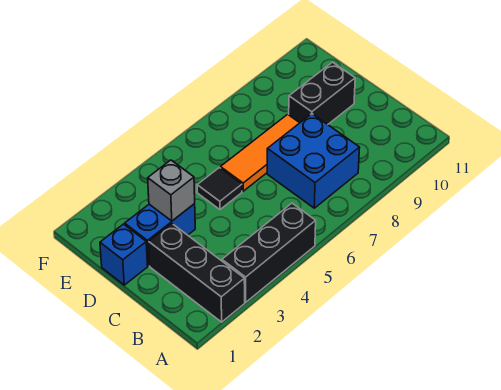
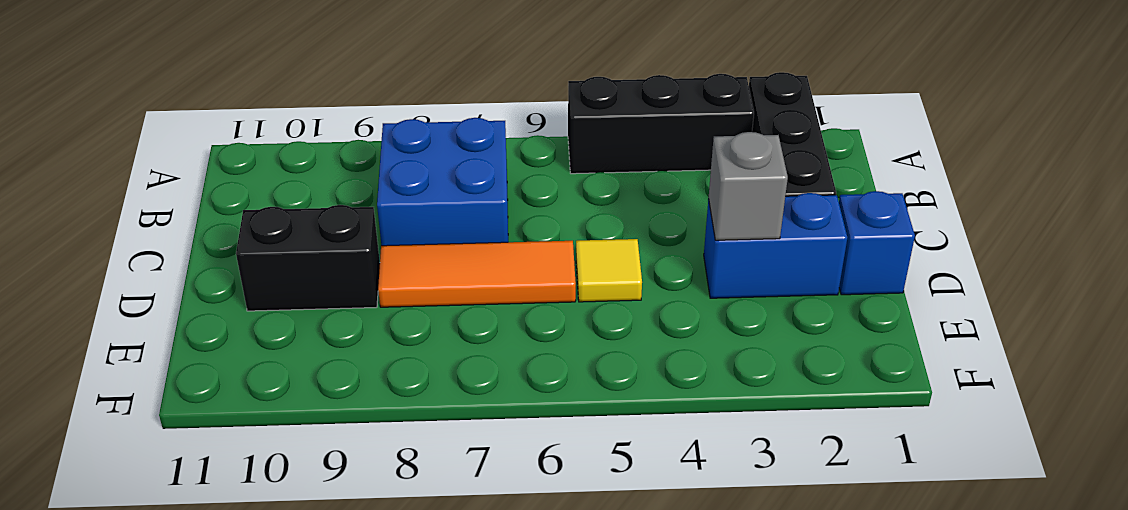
black tile D5 level 1 -> yellow tile D5 level 1

